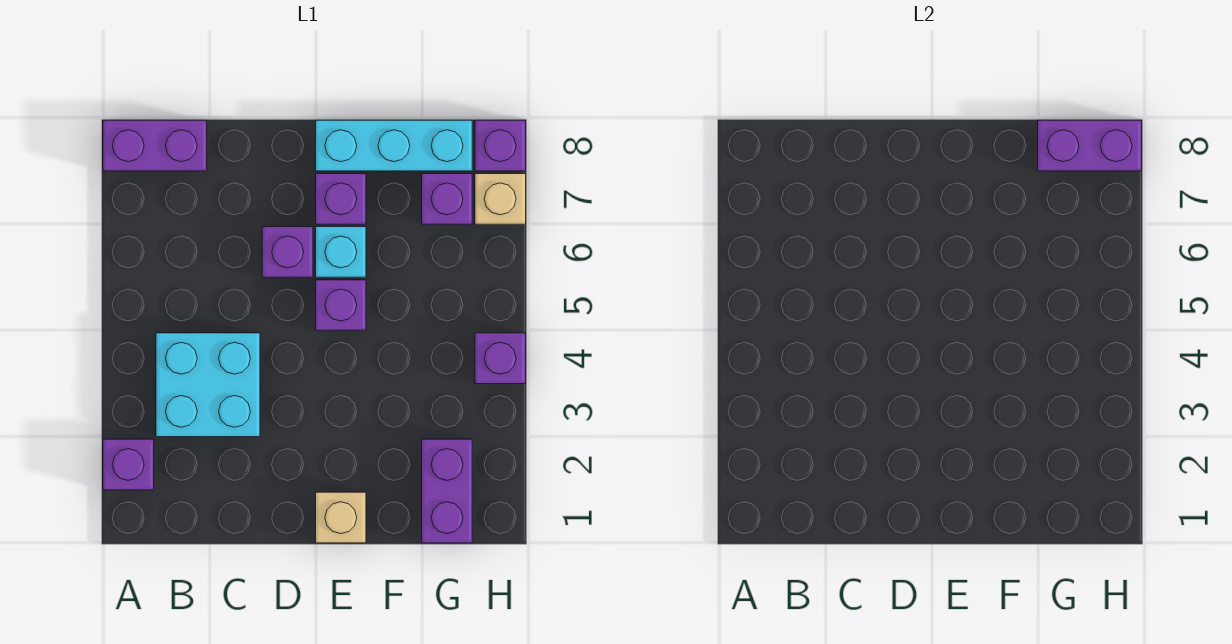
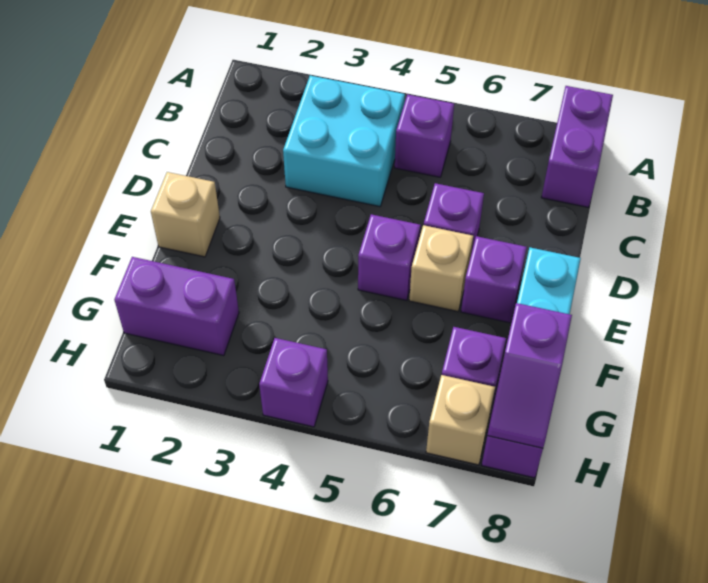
purple brick A2 level 1 -> purple brick B5 level 1
cyan brick E6 level 1 -> tan brick E6 level 1
purple brick G8:H8 level 2 -> purple slope G8:H8 level 2 top G

